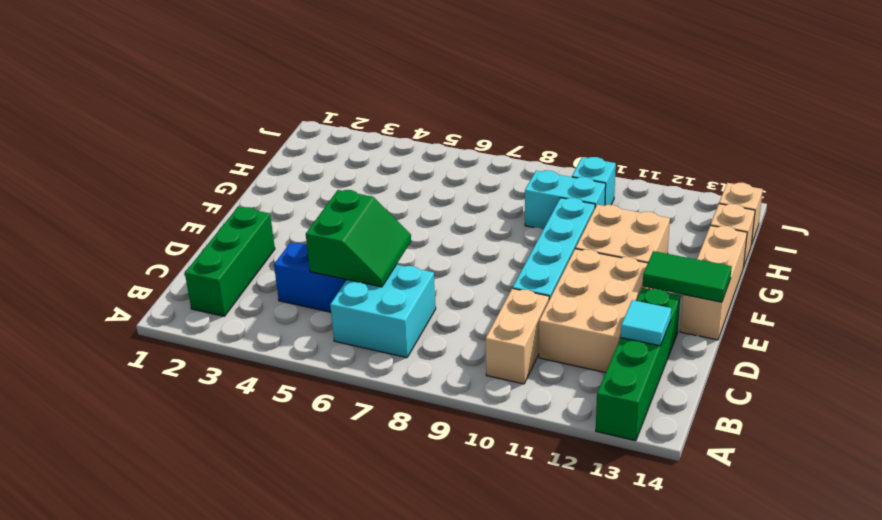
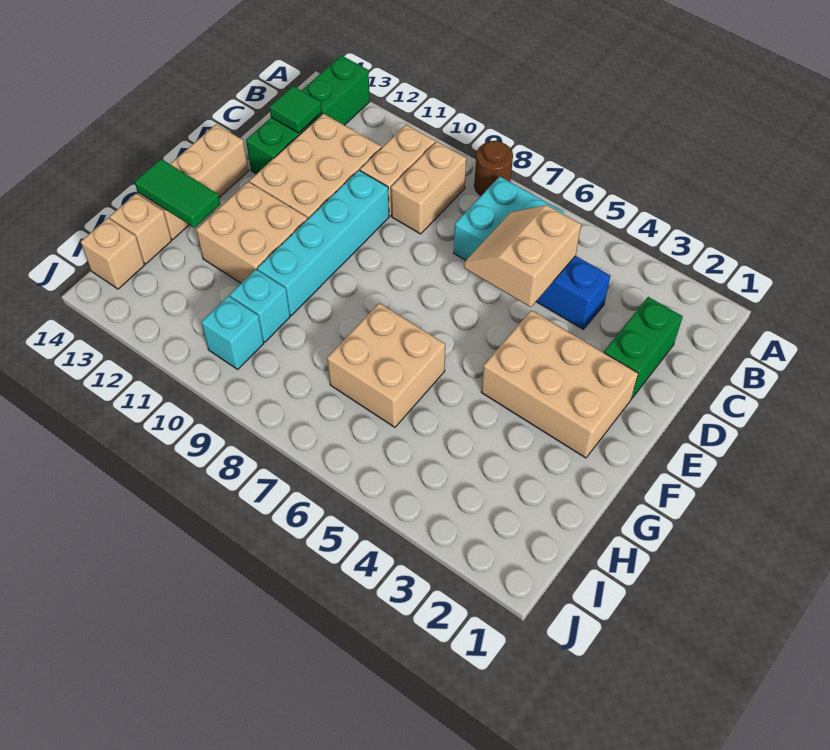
none -> brown round brick A8 level 1
green brick B2:D2 level 1 -> green brick C2:D2 level 1
none -> tan brick B9:C9 level 1
green slope C5:D6 level 2 top 5 -> tan slope C5:D6 level 2 top 5
cyan tile C13 level 2 -> green tile C13 level 2
none -> tan brick E2:F4 level 1
green tile E13:E14 level 2 -> green tile G13:G14 level 2
none -> tan brick G6:H7 level 1
cyan brick H9:H10 level 1 -> cyan brick H10 level 1

